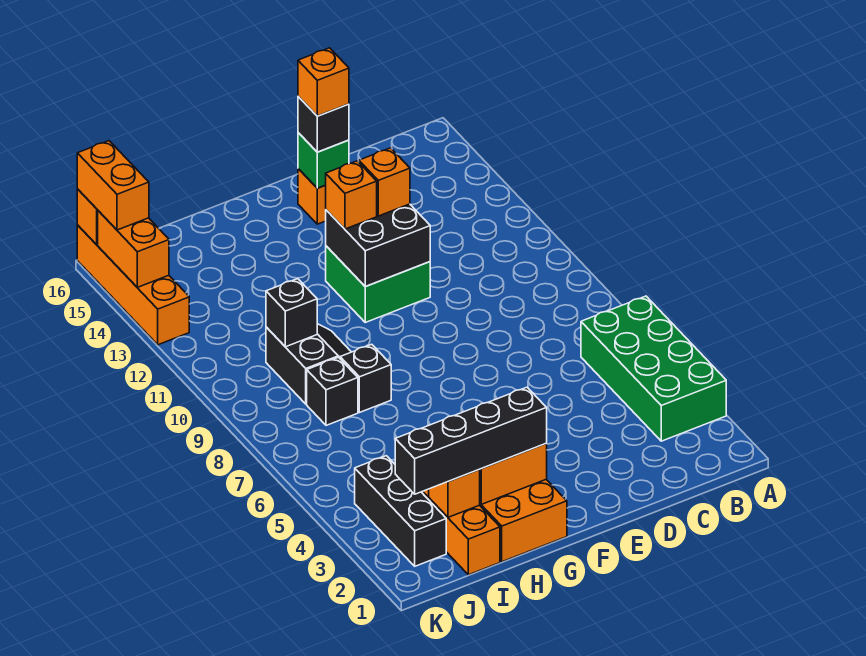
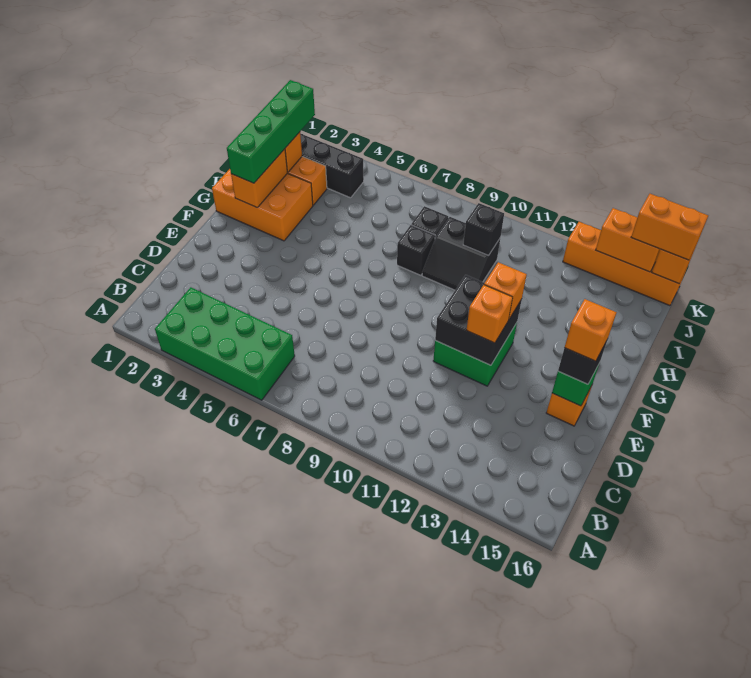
black brick G2:J2 level 3 -> green brick G2:J2 level 3

